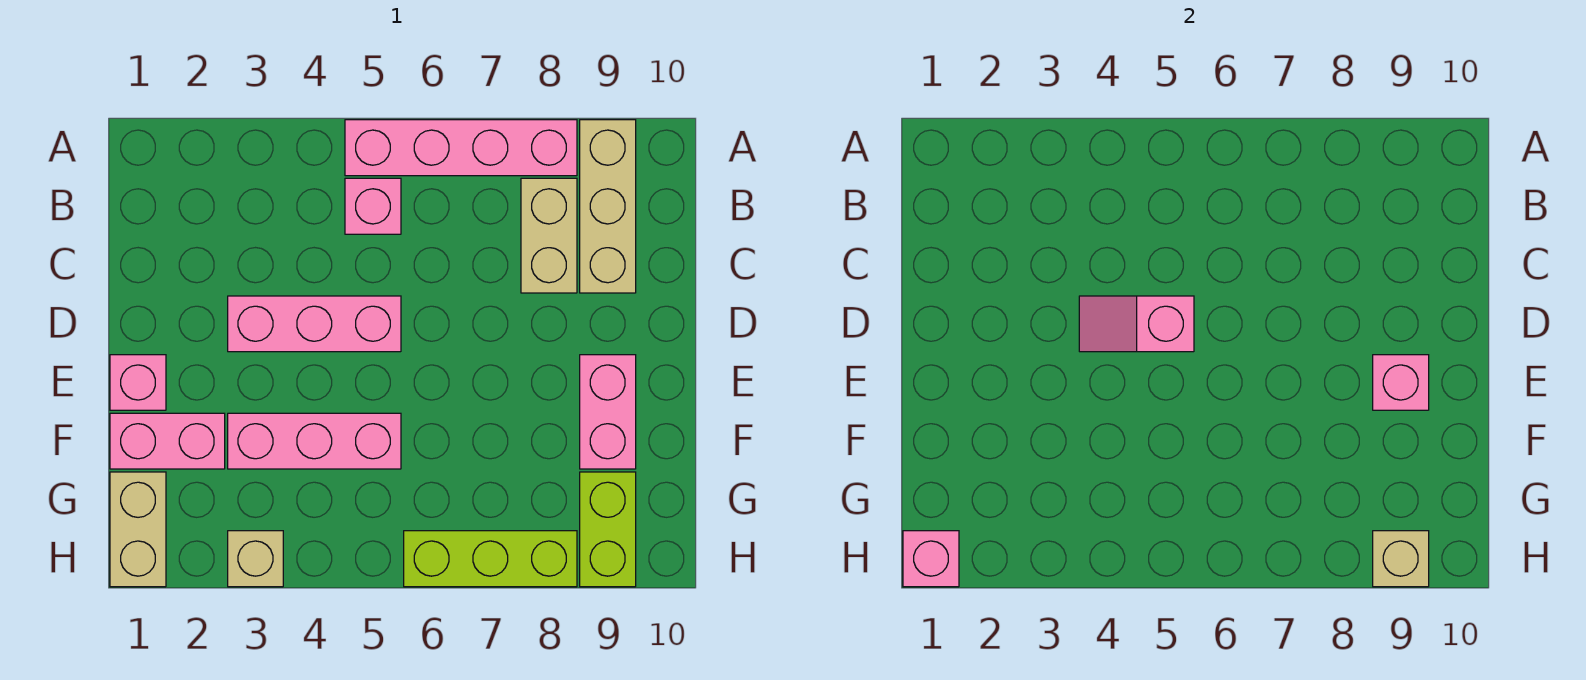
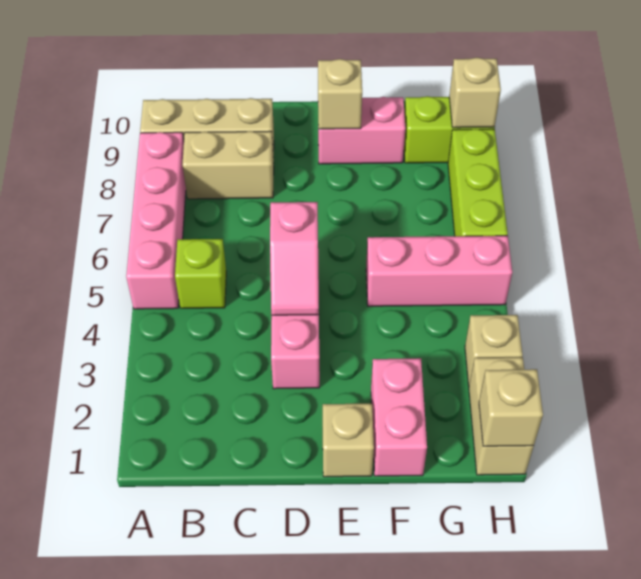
pink brick B5 level 1 -> lime brick B5 level 1
pink brick E1 level 1 -> tan brick E1 level 1
pink brick E9 level 2 -> tan brick E9 level 2
pink brick F3:F5 level 1 -> pink brick F5:H5 level 1
tan brick G1:H1 level 1 -> tan brick H1:H2 level 1
pink brick H1 level 2 -> tan brick H1 level 2

